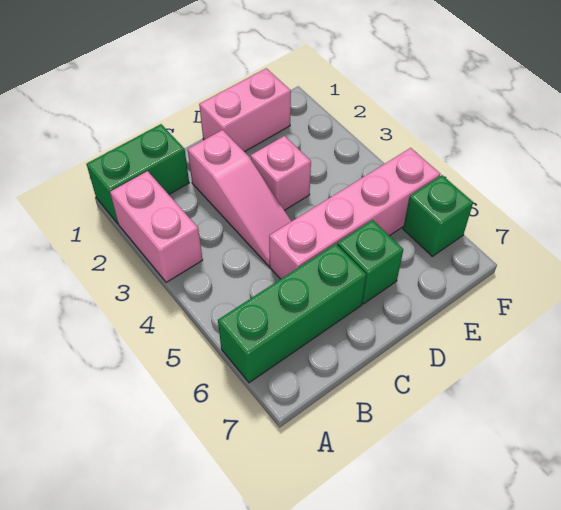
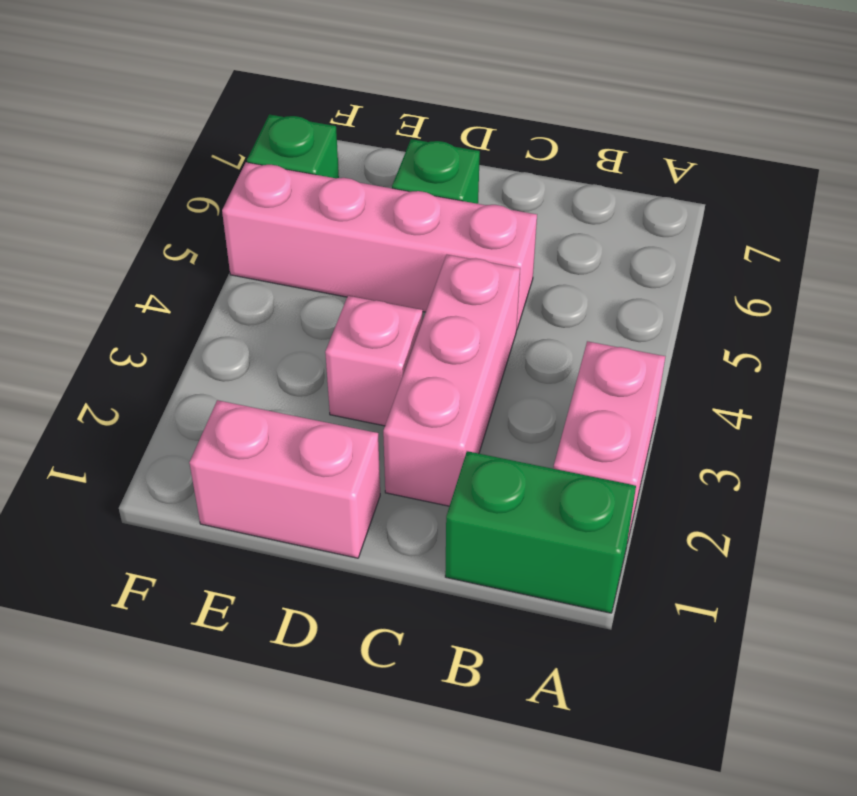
green brick A6:C6 level 1 -> none
pink slope C2:C4 level 1 top 2 -> pink brick C2:C4 level 1

